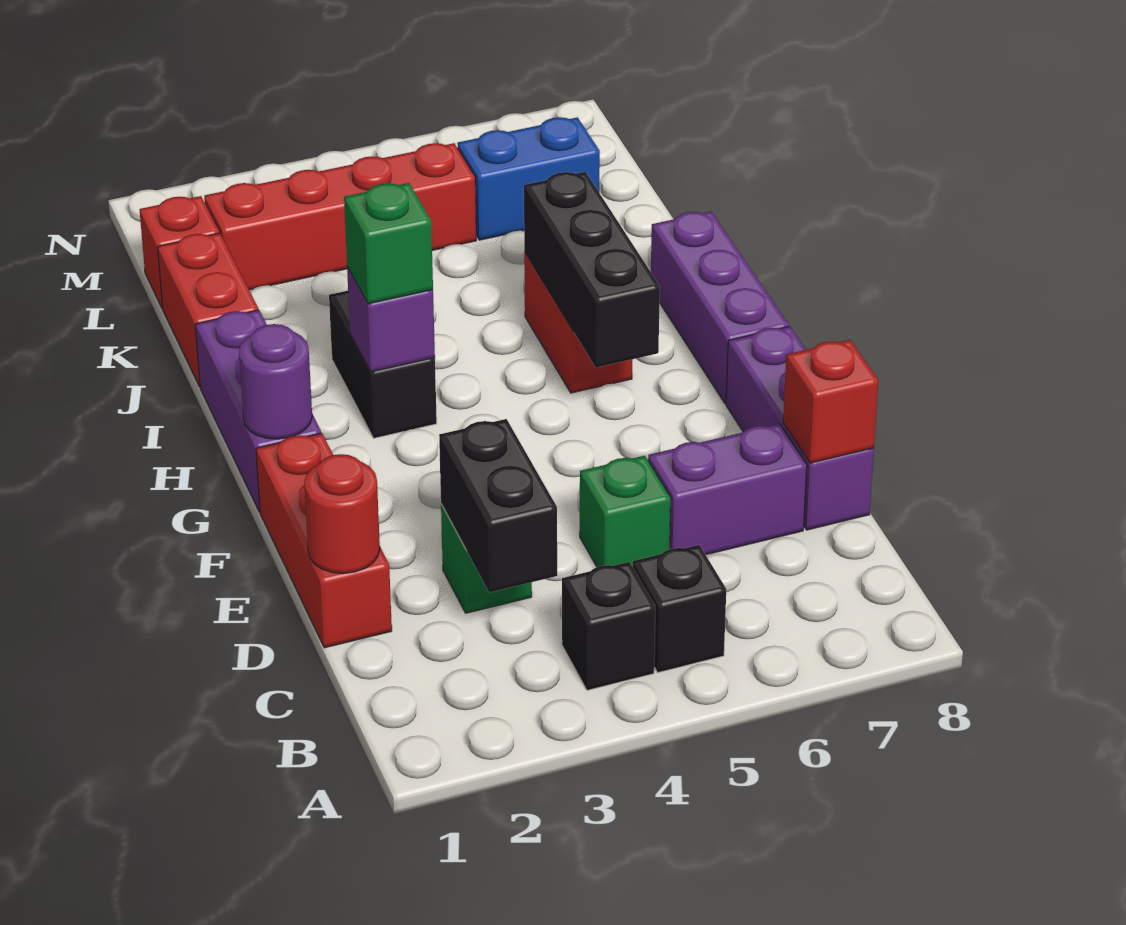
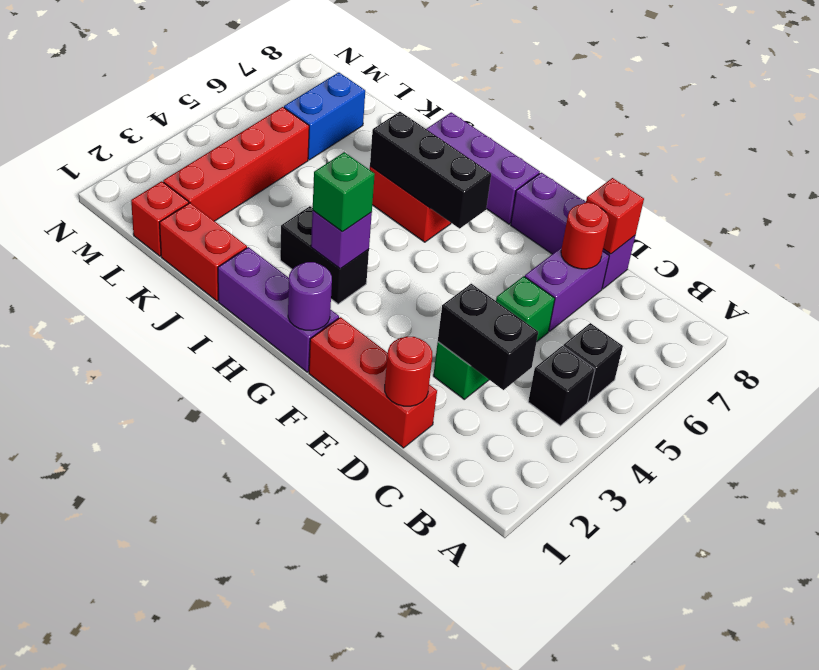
none -> red round brick D7 level 2

